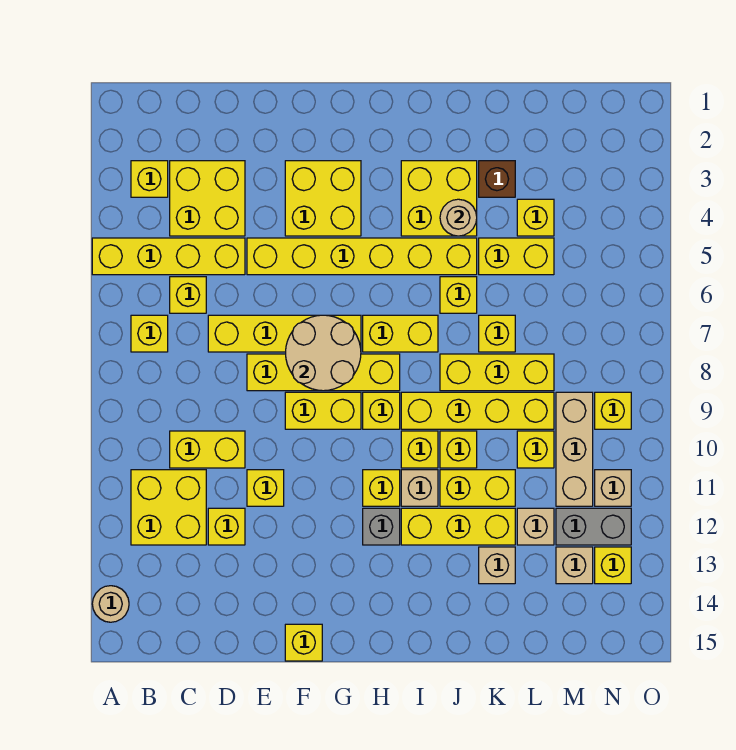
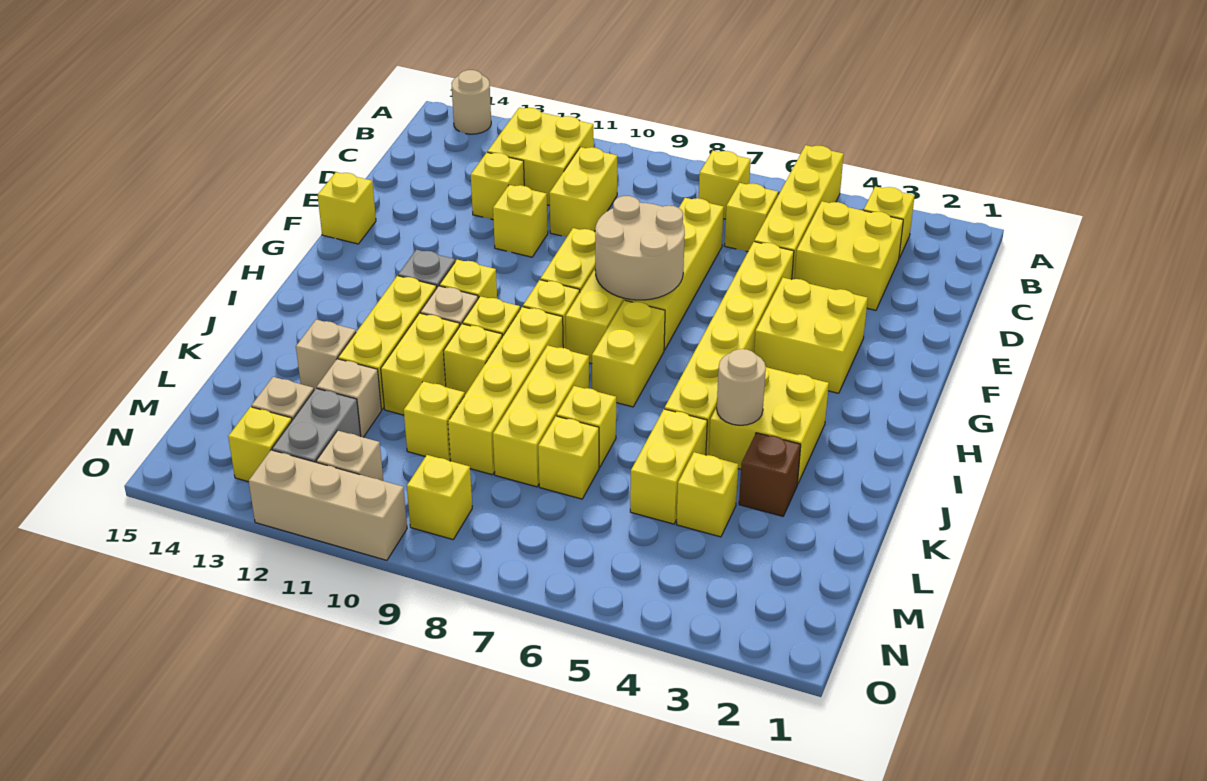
yellow brick J6 level 1 -> yellow brick L7 level 1
tan brick M9:M11 level 1 -> tan brick O10:O12 level 1

